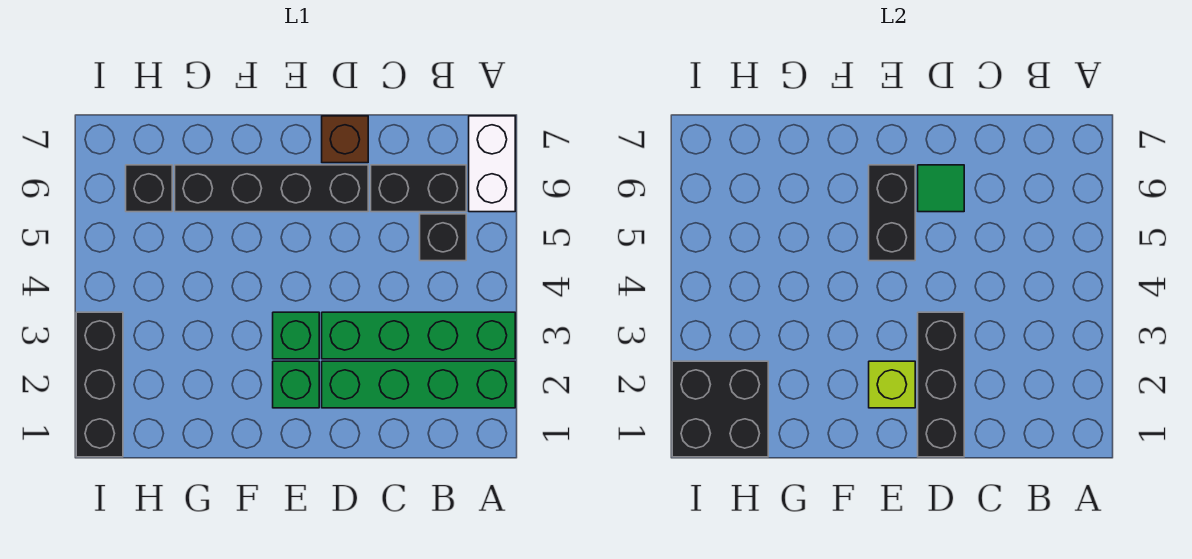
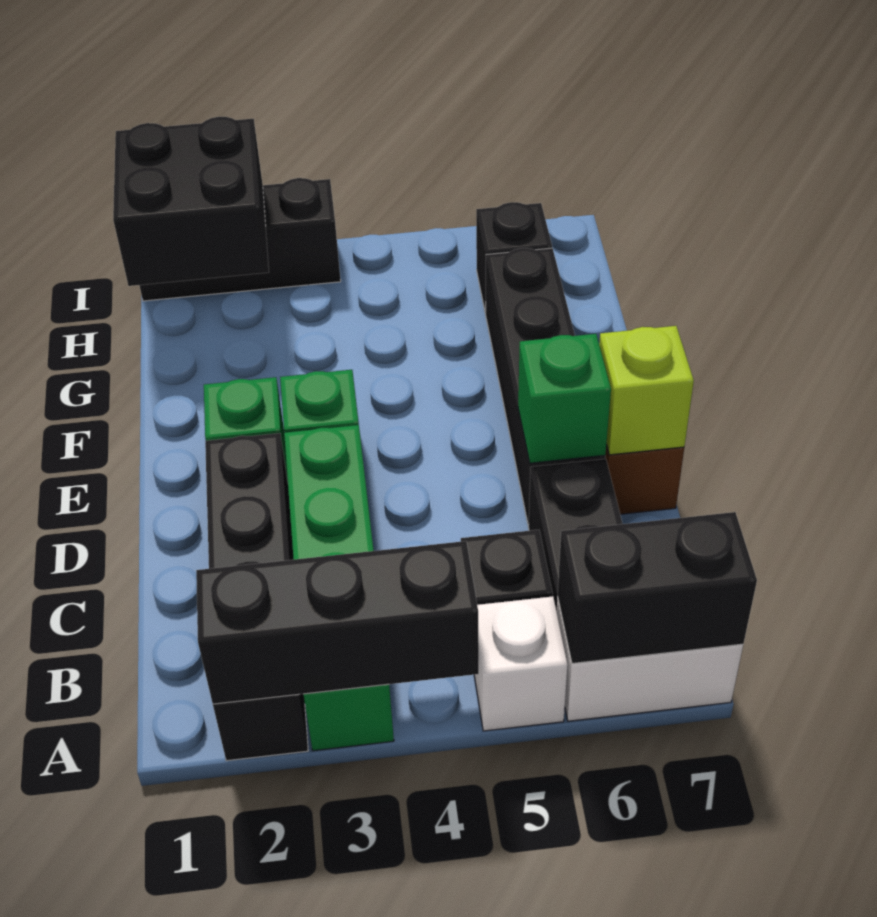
green brick A2:D2 level 1 -> black brick A2:D2 level 1
none -> white brick A5 level 1
black brick D1:D3 level 2 -> black brick A2:A4 level 2
green tile D6 level 2 -> green brick D6 level 2
lime brick E2 level 2 -> lime brick D7 level 2
black brick E5:E6 level 2 -> black brick A6:A7 level 2

